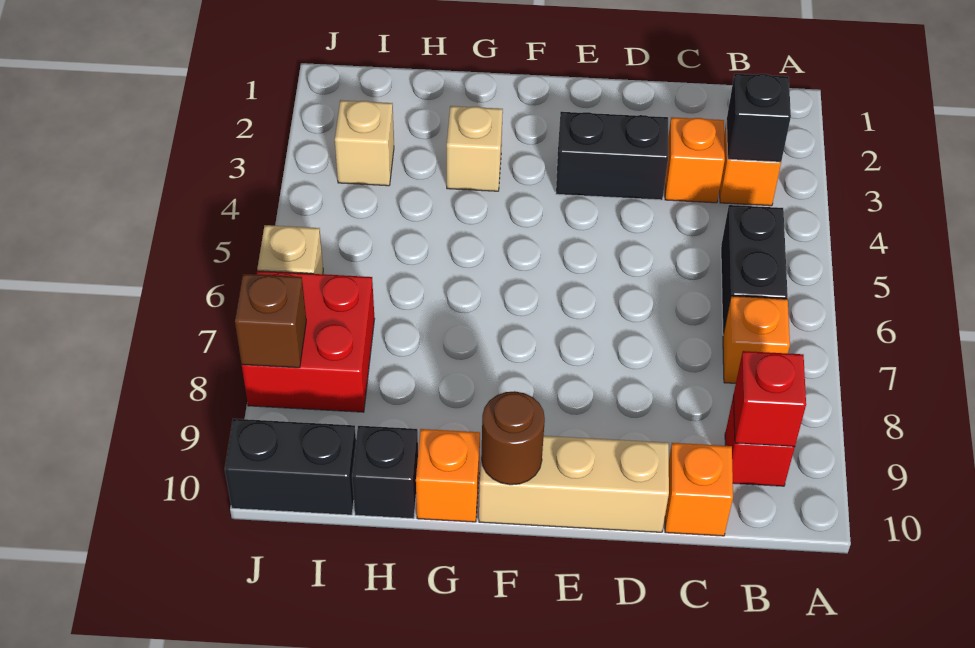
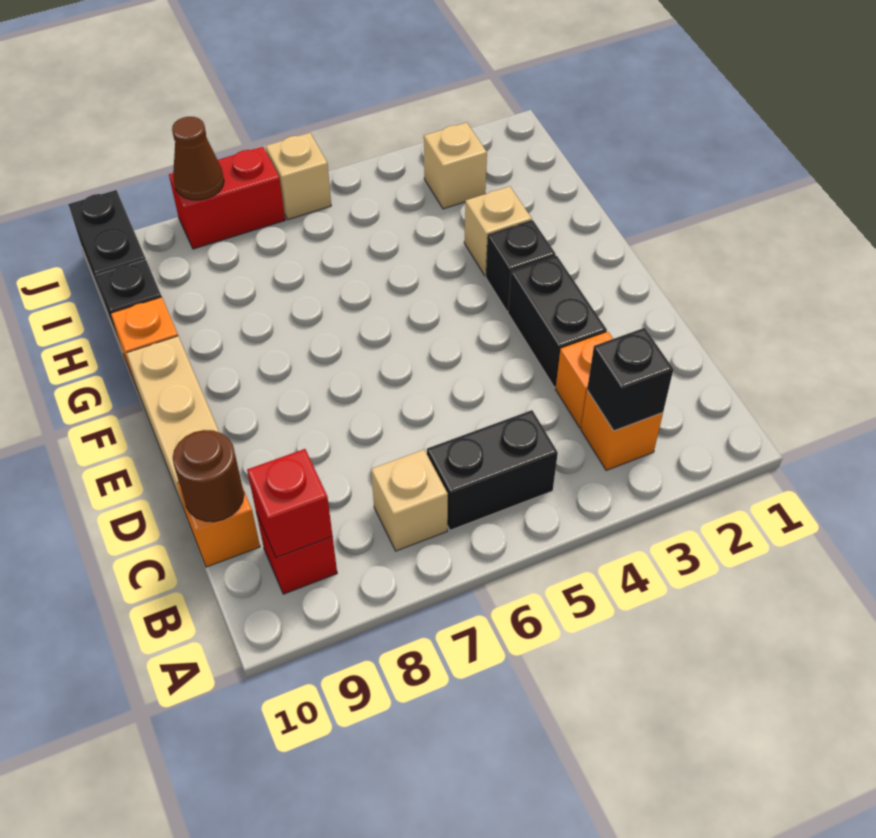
orange brick B7 level 1 -> tan brick B7 level 1
none -> black brick F3 level 1
brown round brick F10 level 2 -> brown round brick C10 level 2
red brick I7:J8 level 1 -> red brick J7:J8 level 1
brown brick J8 level 2 -> brown cone J8 level 2

